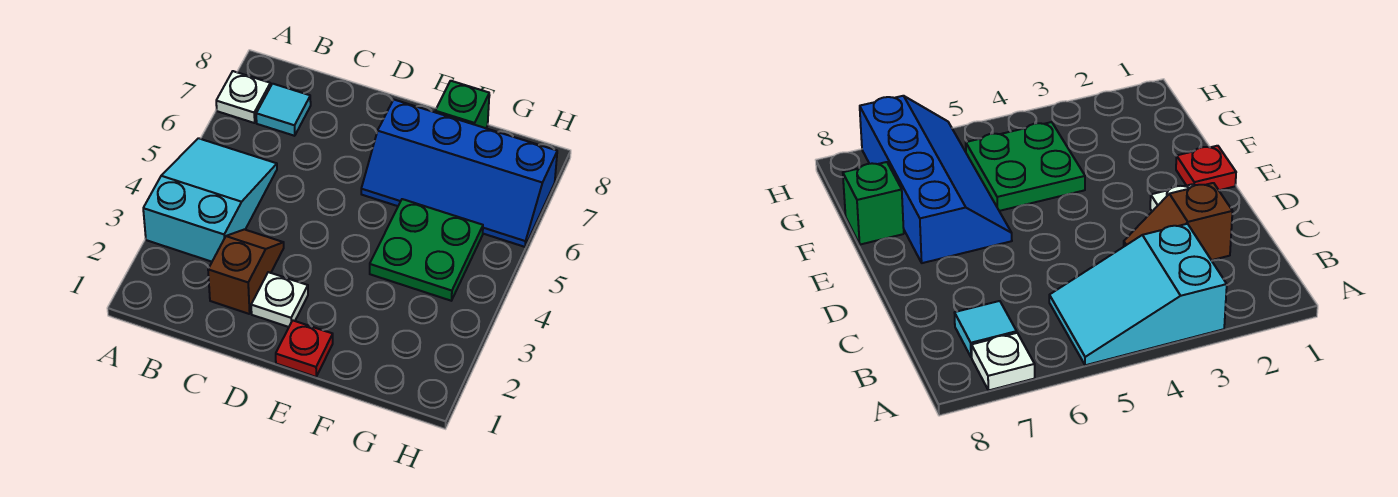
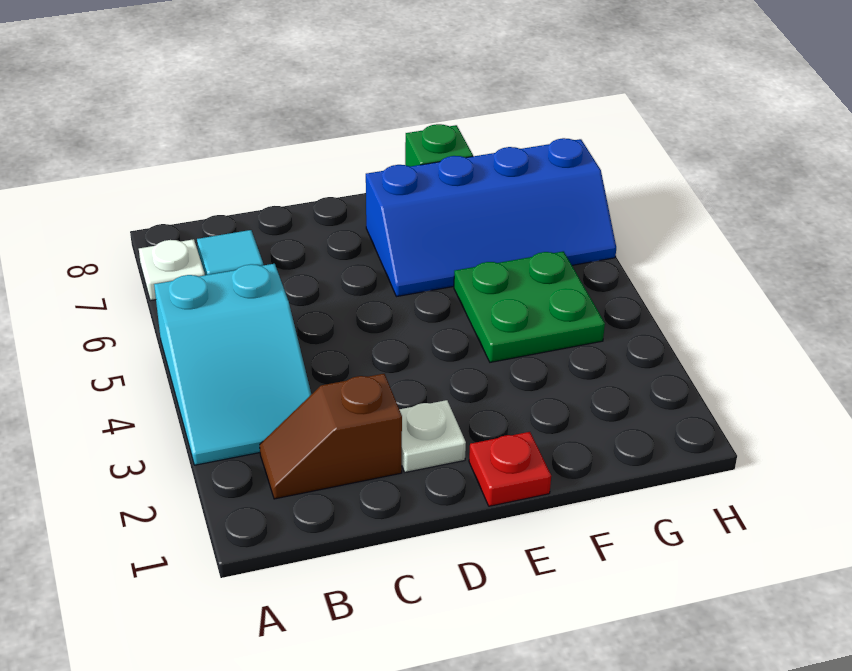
cyan slope A3:B5 level 1 top 3 -> cyan slope A3:B5 level 1 top 5
brown slope C2:C3 level 1 top 2 -> brown slope B2:C2 level 1 top C

